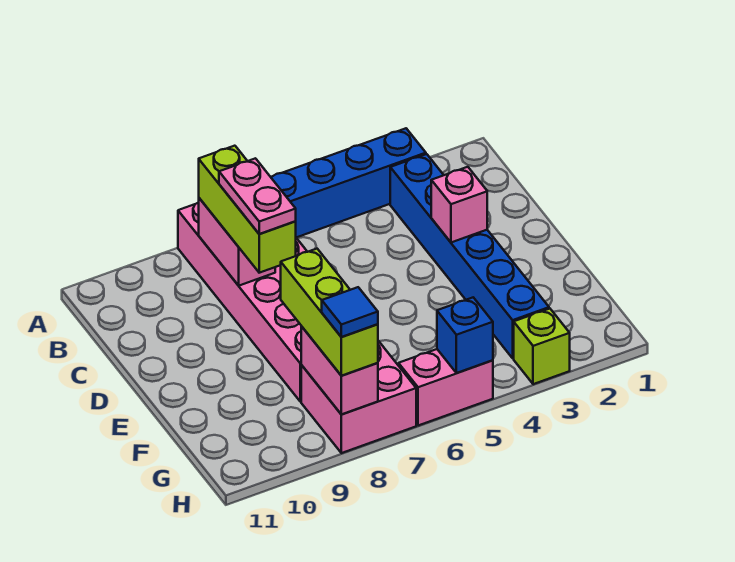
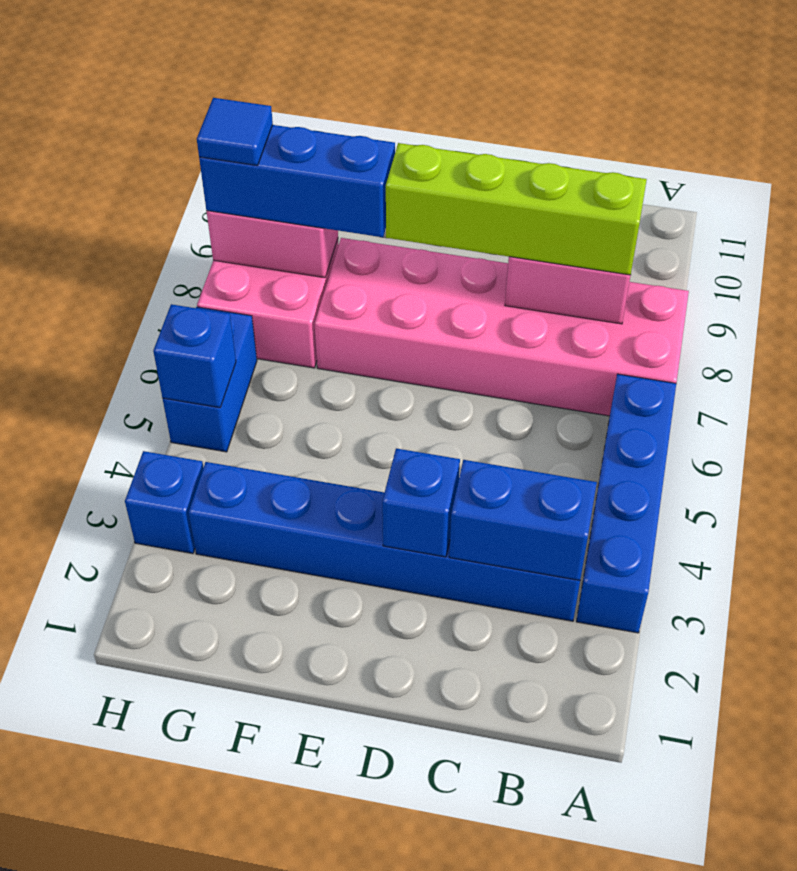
none -> blue brick B3:C3 level 2
lime brick B8:D8 level 3 -> lime brick B8:E8 level 3
pink plate C8:D8 level 4 -> none
pink brick D3 level 2 -> blue brick D3 level 2
lime brick F8:H8 level 3 -> blue brick F8:H8 level 3
lime brick H3 level 1 -> blue brick H3 level 1
pink brick H5:H6 level 1 -> blue brick H5:H6 level 1

